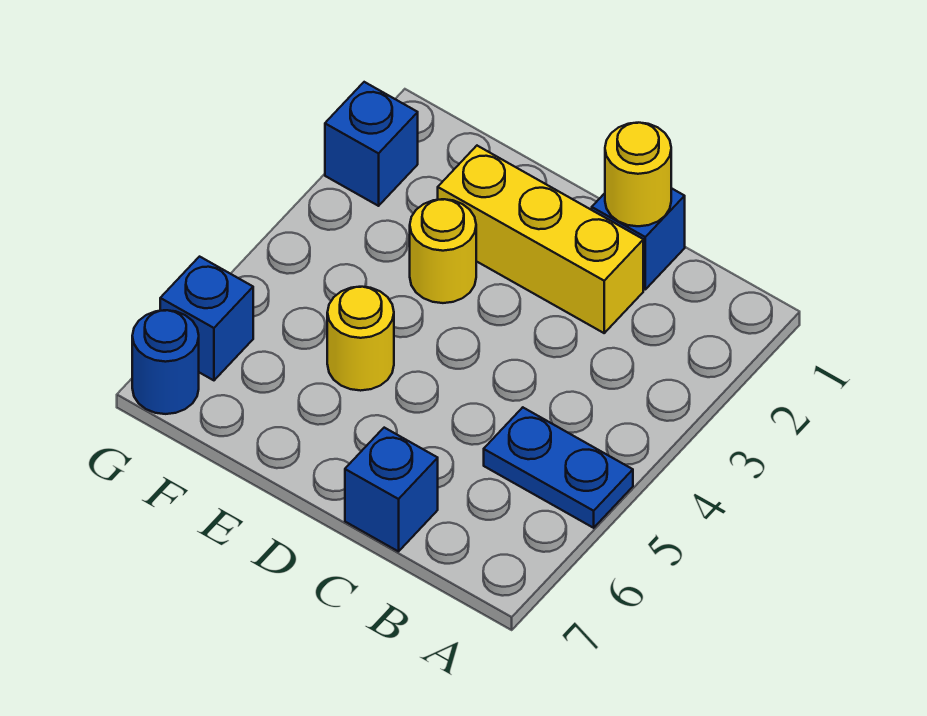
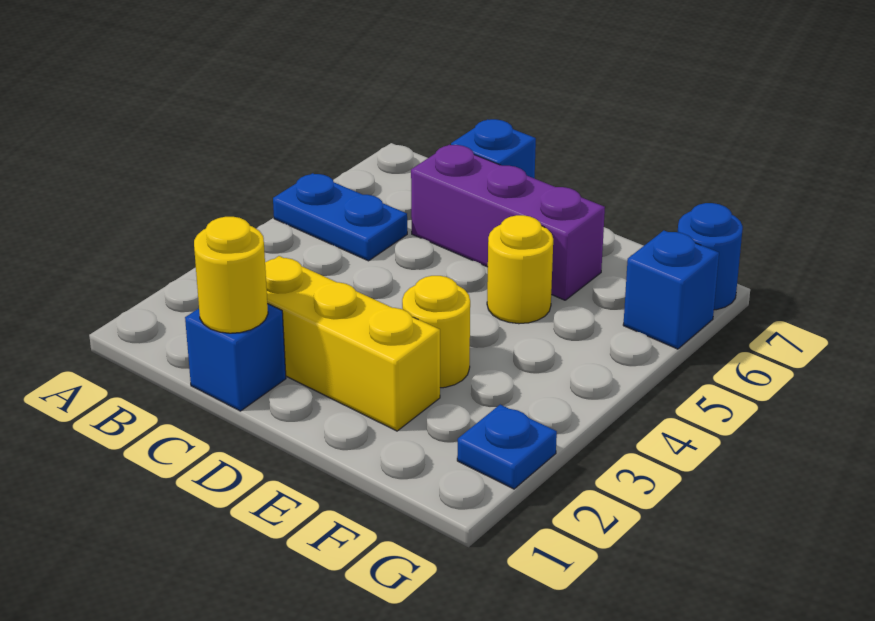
none -> purple brick C6:E6 level 1
blue brick G2 level 1 -> blue plate G2 level 1

